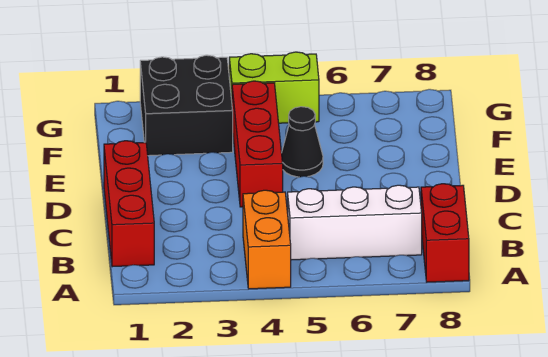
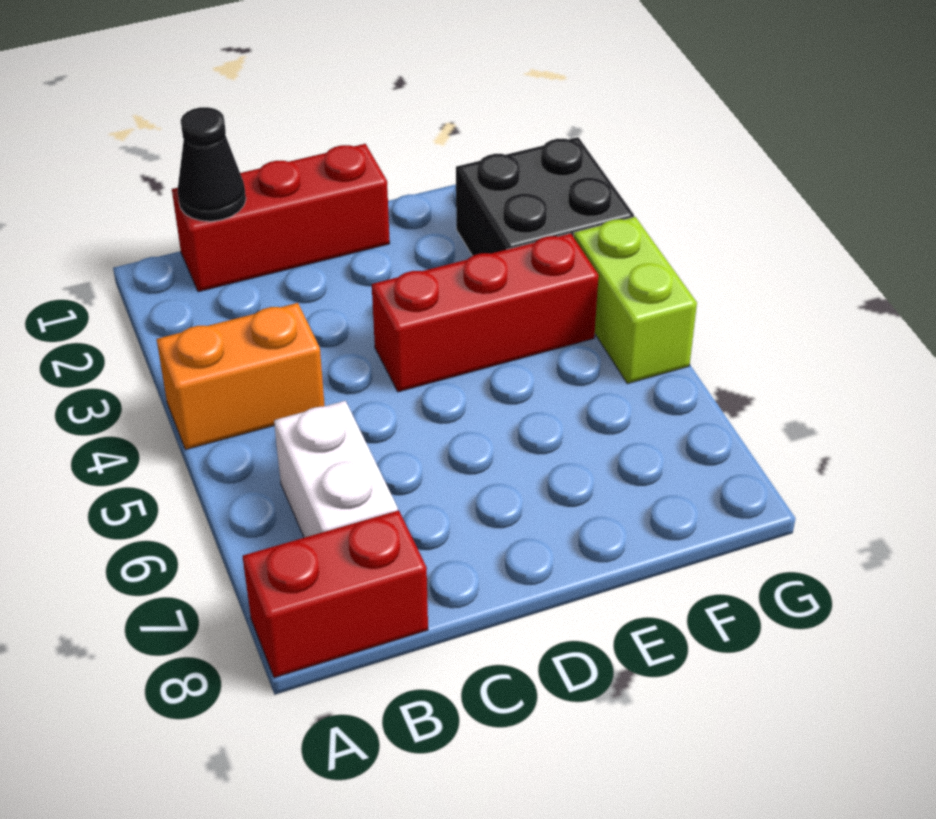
white brick B5:B7 level 1 -> white brick B6:B7 level 1
black cone E5 level 1 -> black cone B1 level 2

